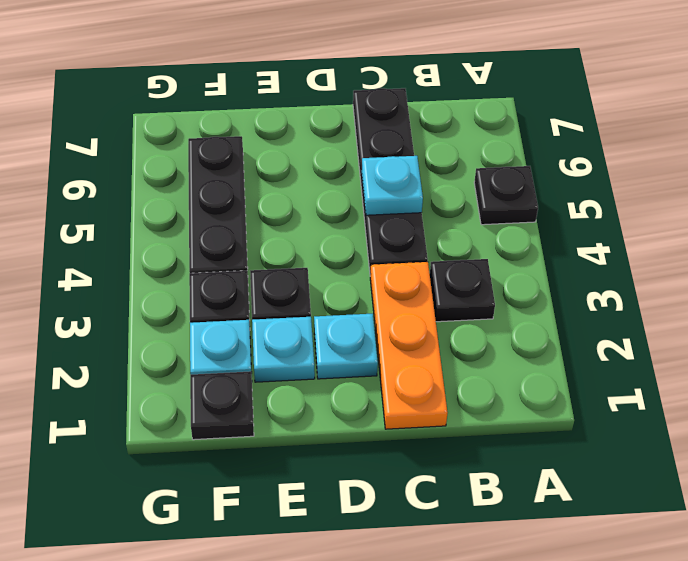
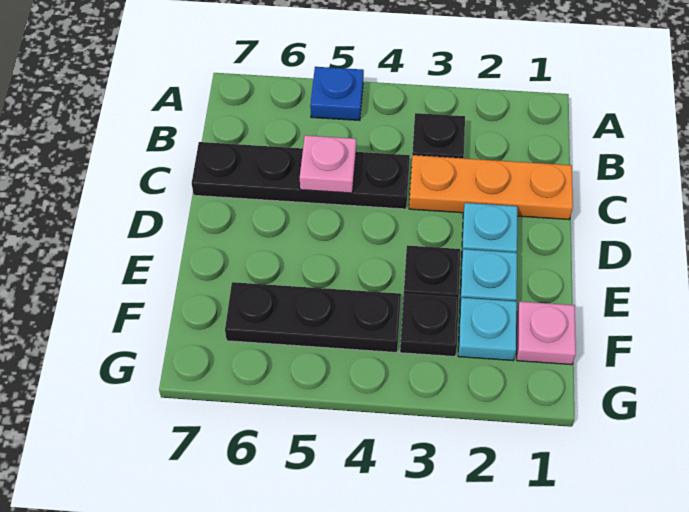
black plate A5 level 1 -> blue plate A5 level 1
cyan plate C5 level 2 -> pink plate C5 level 2
black plate F1 level 1 -> pink plate F1 level 1

